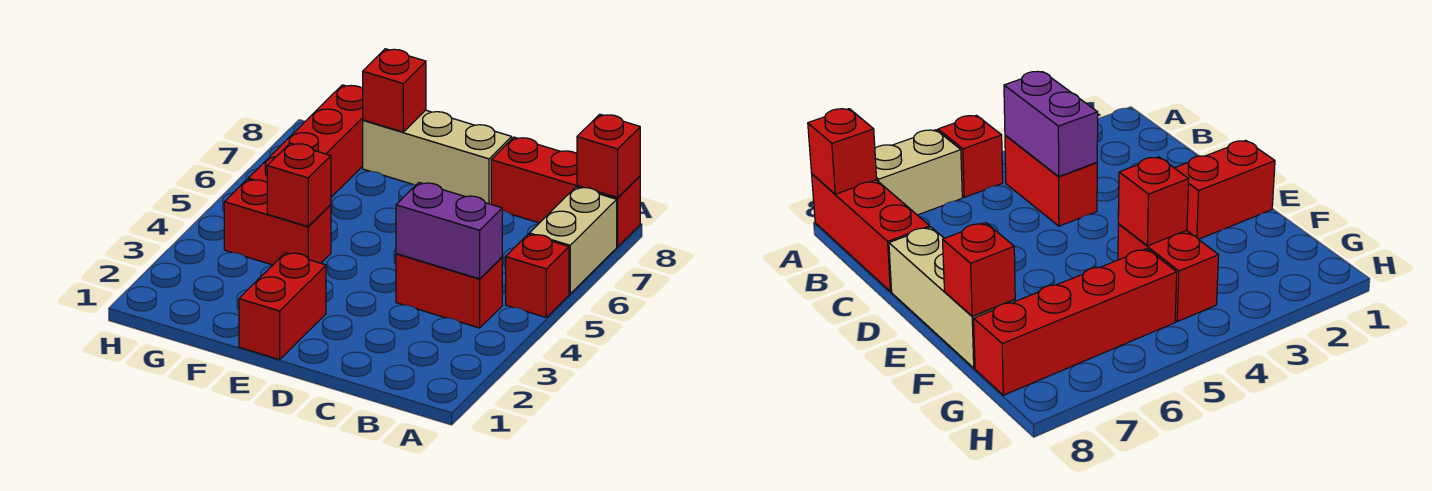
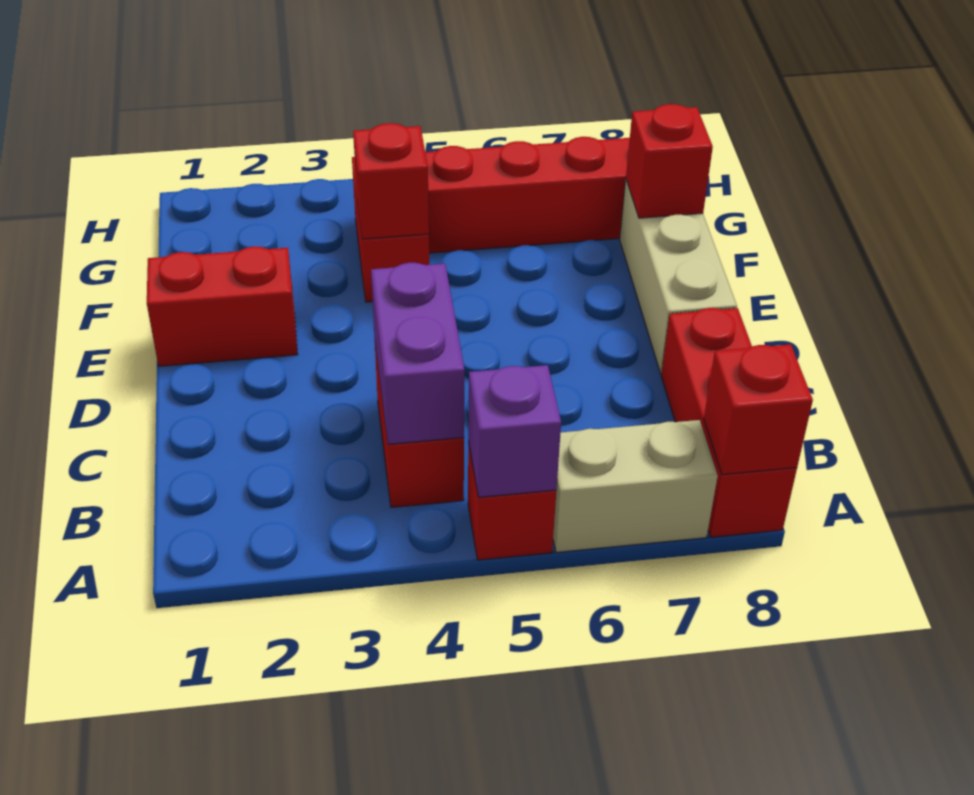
none -> purple brick A5 level 2

